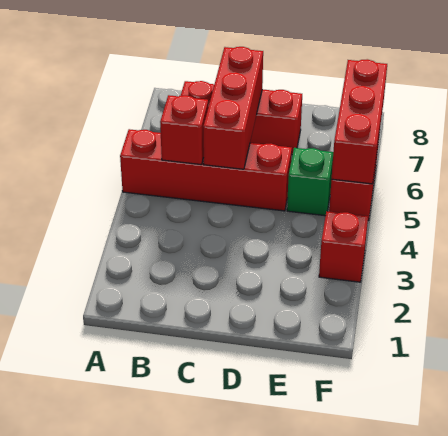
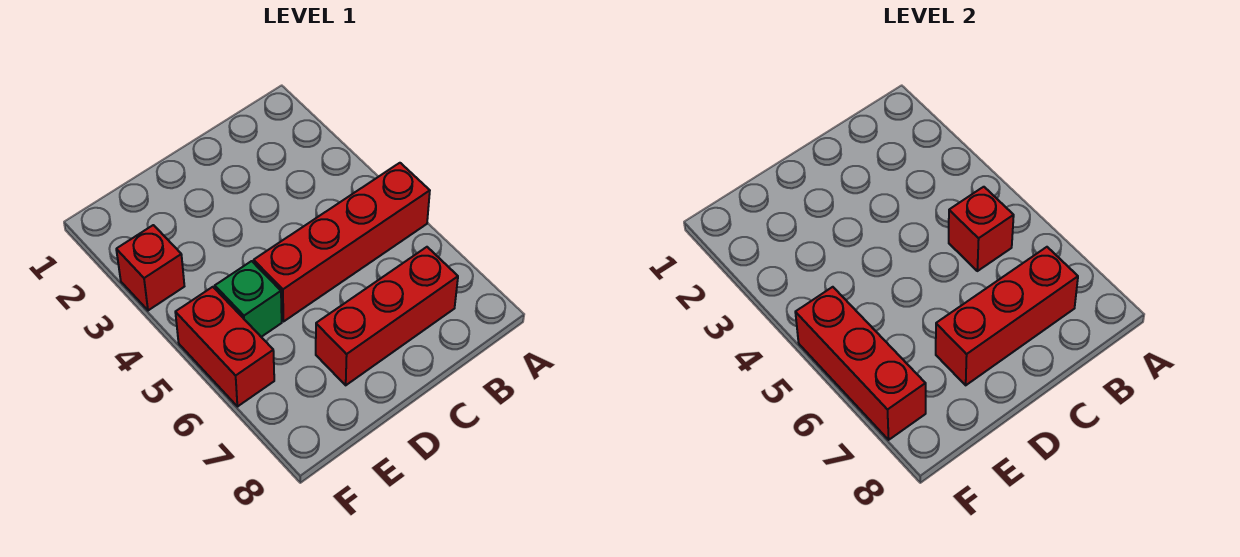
red brick C5:C7 level 2 -> red brick B7:D7 level 2

